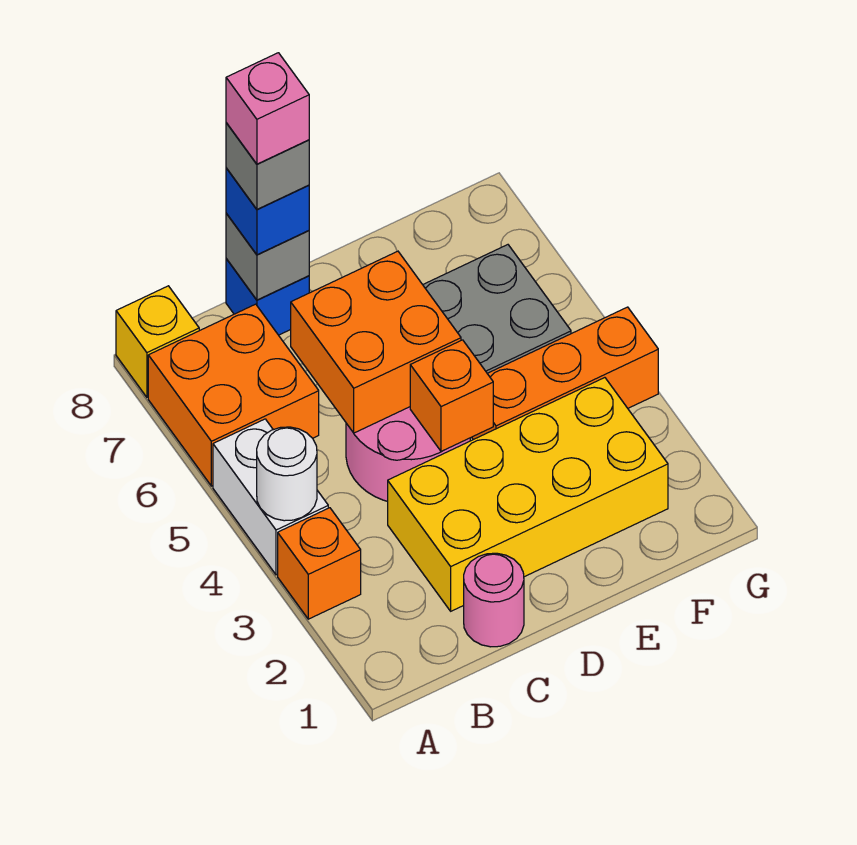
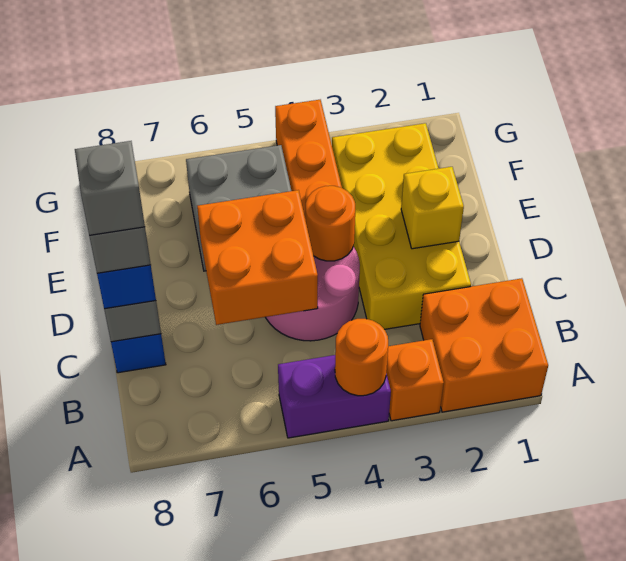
white brick A4:A5 level 1 -> purple brick A4:A5 level 1
white round brick A4 level 2 -> orange round brick A4 level 2
orange brick A6:B7 level 1 -> orange brick A1:B2 level 1
yellow brick A8 level 1 -> yellow brick D2 level 2
pink round brick C1 level 1 -> none
pink brick C8 level 5 -> grey brick C8 level 5
orange brick D4 level 2 -> orange round brick D4 level 2

